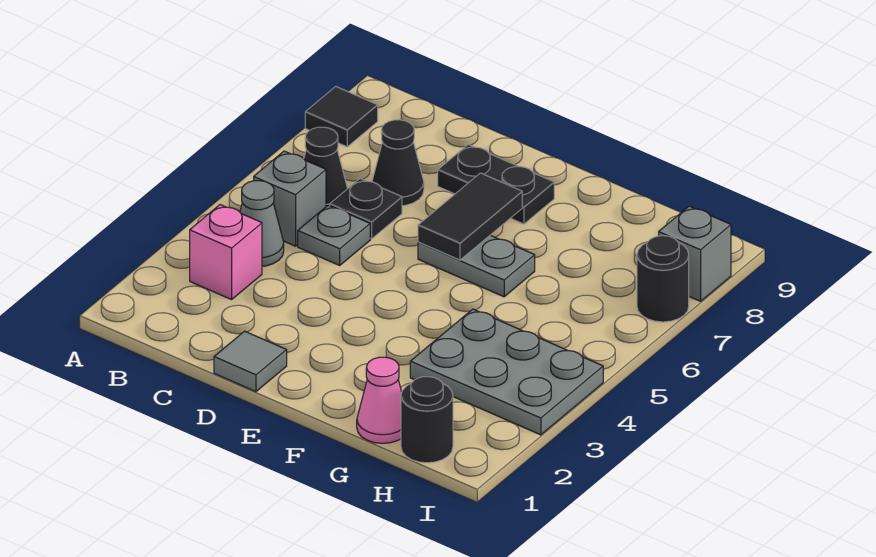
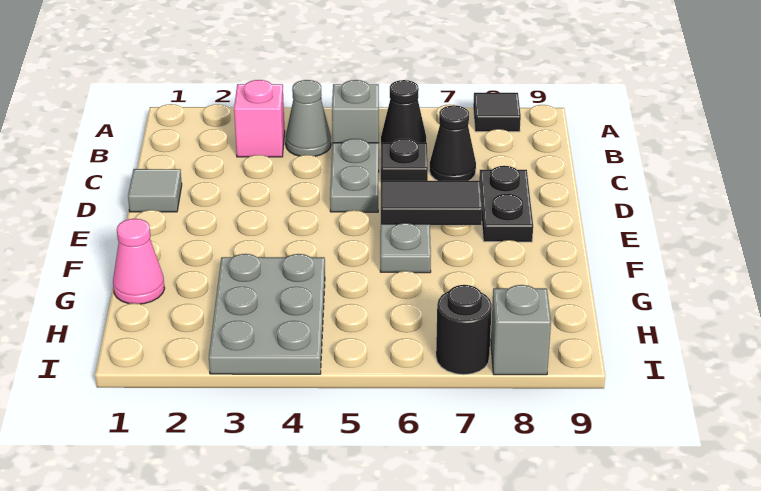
grey plate C5 level 1 -> grey plate C5:D5 level 1
black round brick H1 level 1 -> none

